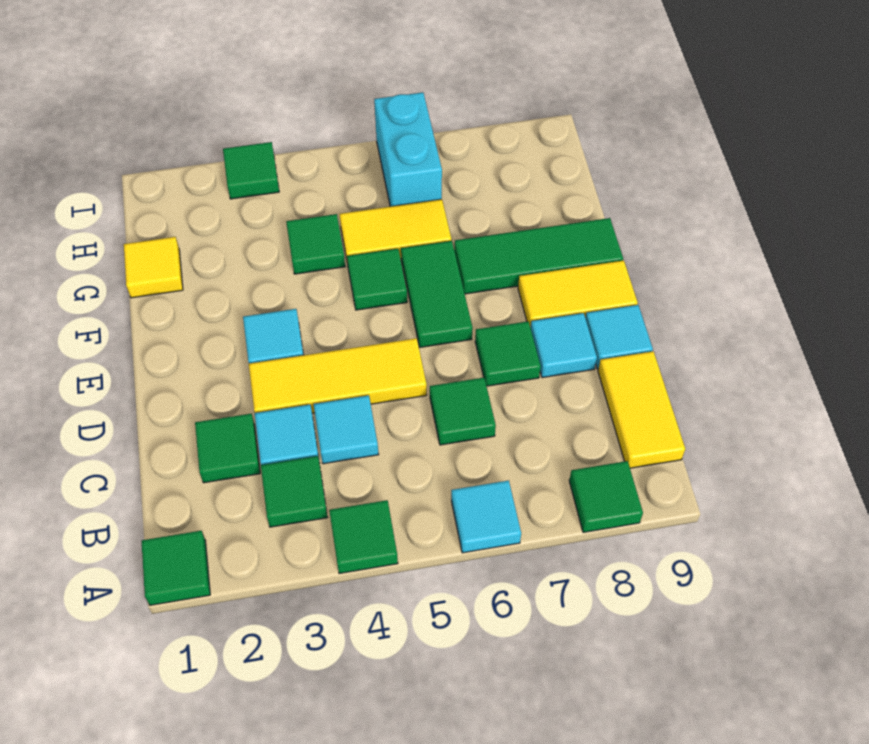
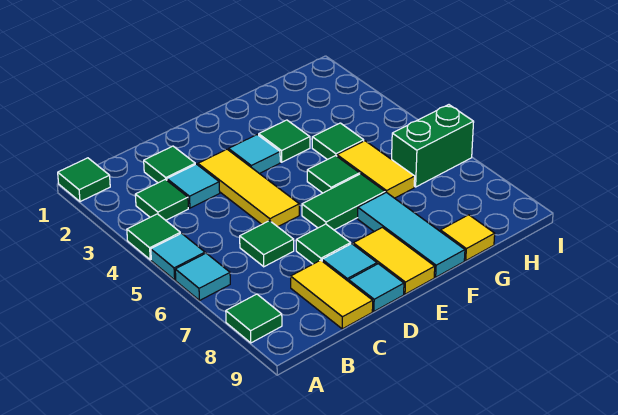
yellow tile B9:C9 level 1 -> yellow tile C8:C9 level 1
cyan tile C4 level 1 -> cyan tile A5 level 1
green tile F7:F9 level 1 -> cyan tile F7:F9 level 1
yellow tile G1 level 1 -> yellow tile G9 level 1
cyan brick H6:I6 level 1 -> green brick H6:I6 level 1
green tile I3 level 1 -> green tile F3 level 1

